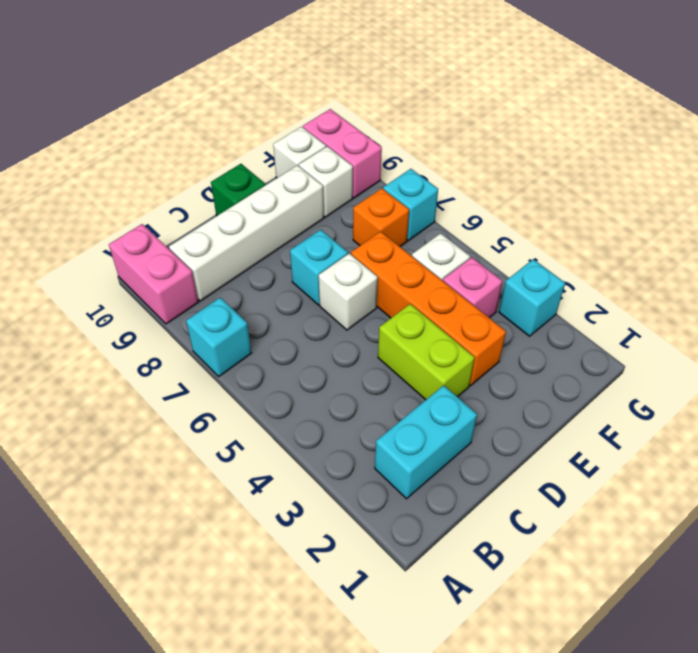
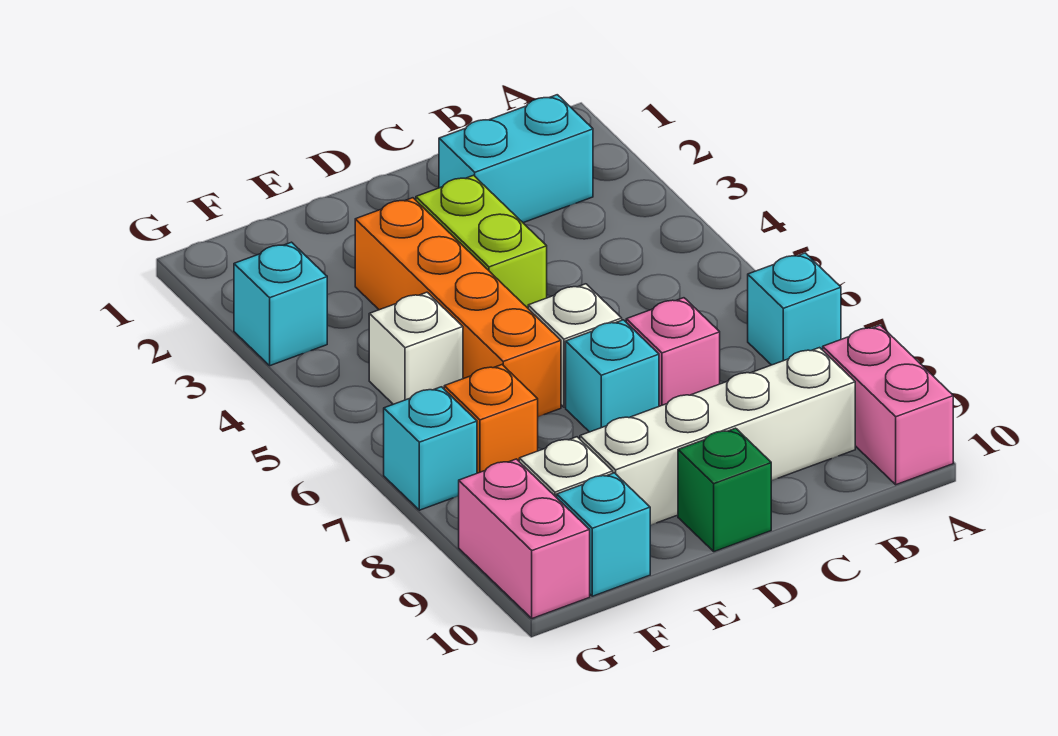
pink brick F4 level 1 -> pink brick C7 level 1
white brick F10 level 1 -> cyan brick F10 level 1

